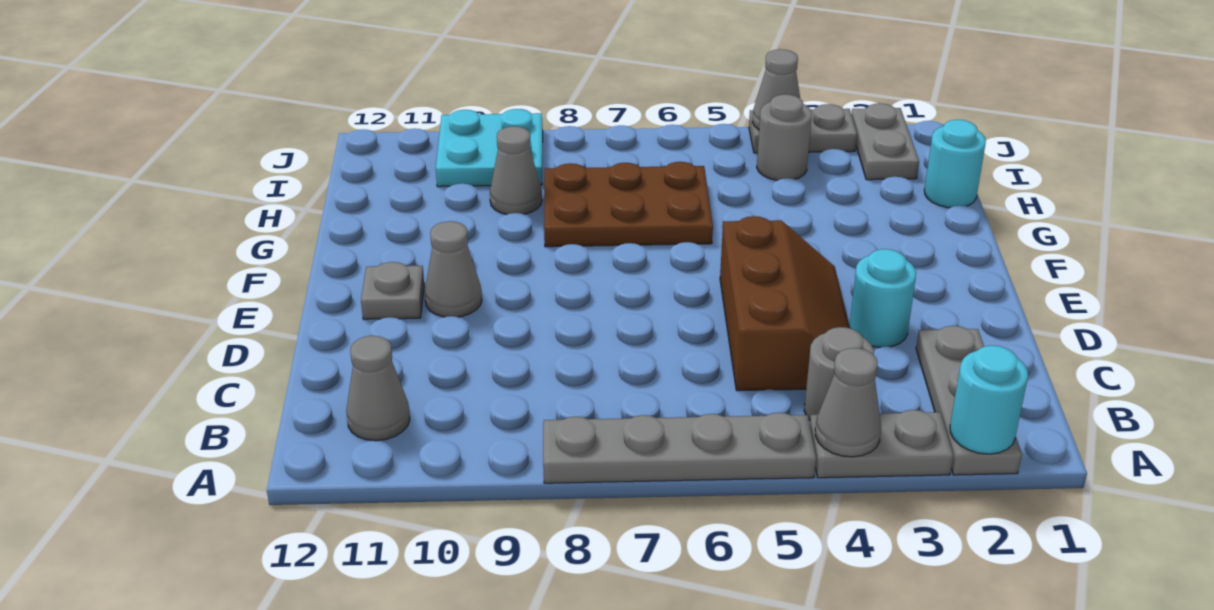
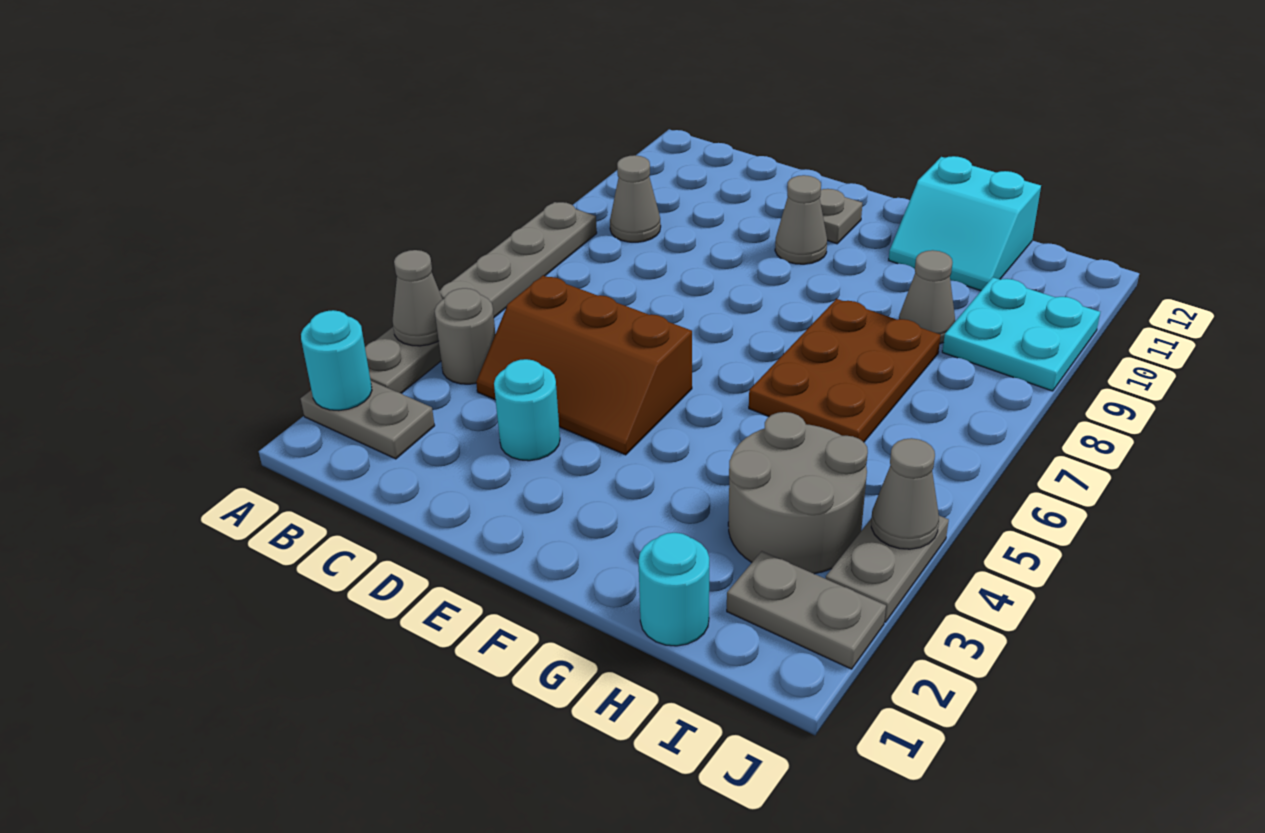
grey plate A2:C2 level 1 -> grey plate A2:B2 level 1
grey cone B11 level 1 -> grey cone B9 level 1
none -> cyan slope G11:H12 level 1 top 12
grey round brick I4 level 1 -> grey round brick H3:I4 level 1

